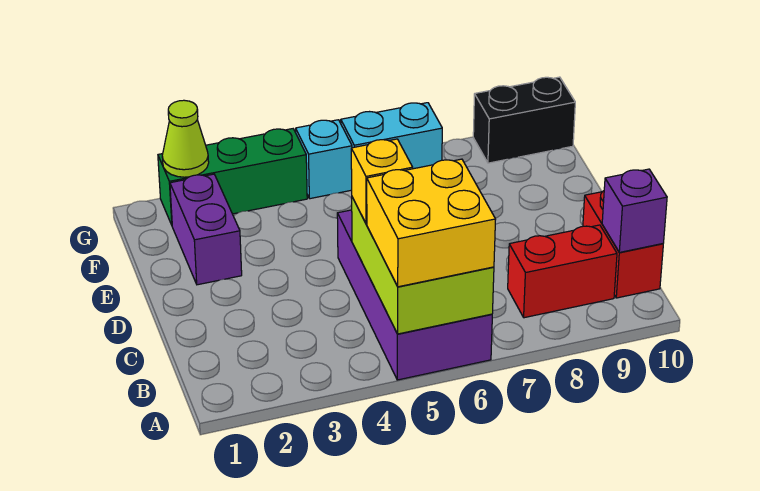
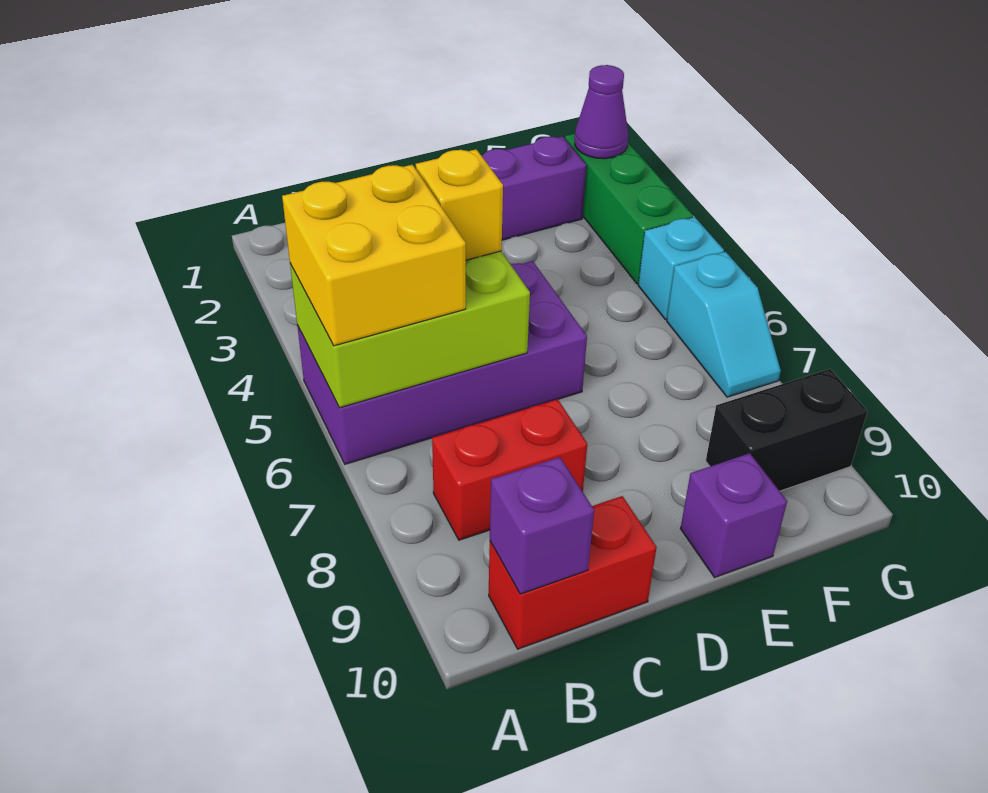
red brick B8:B9 level 1 -> red brick B8:C8 level 1
none -> purple brick E10 level 1
lime cone G2 level 2 -> purple cone G2 level 2
cyan brick G6:G7 level 1 -> cyan slope G6:G7 level 1 top 6
black brick G9:G10 level 1 -> black brick F9:G9 level 1

